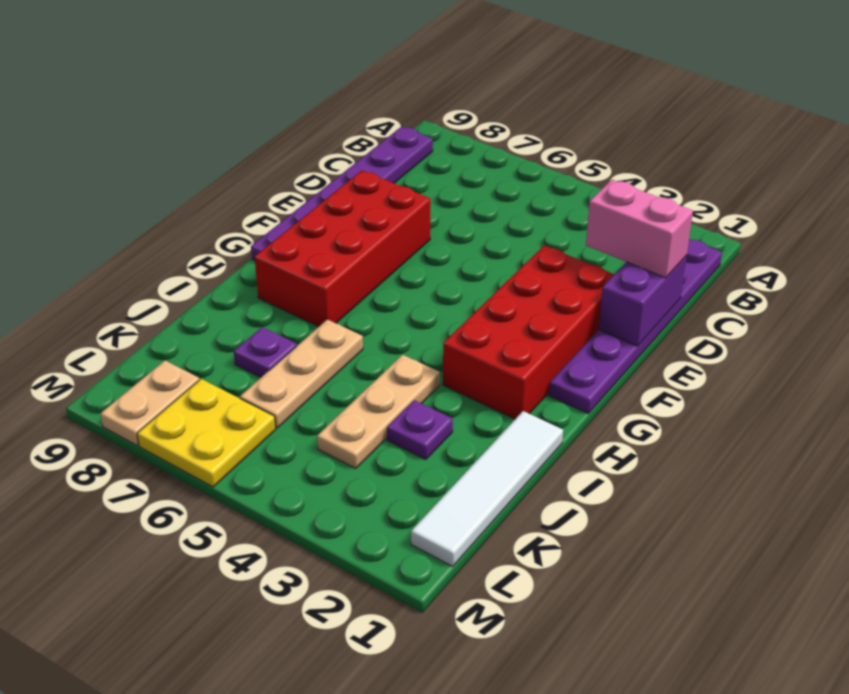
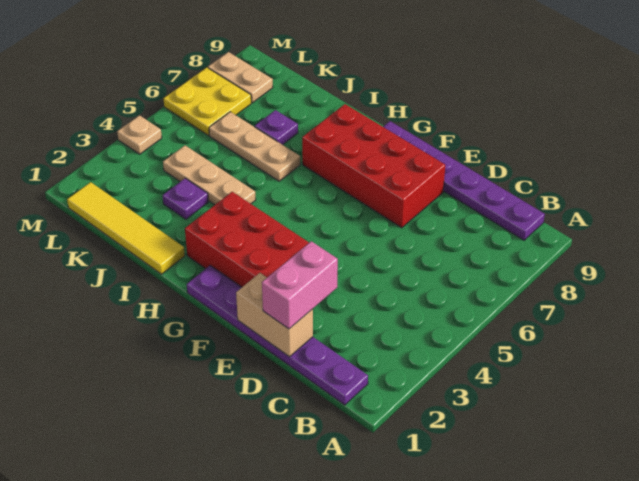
purple brick D1:E1 level 2 -> tan brick D1:E1 level 2
white tile I1:L1 level 1 -> yellow tile I1:L1 level 1
none -> tan plate M4 level 1

